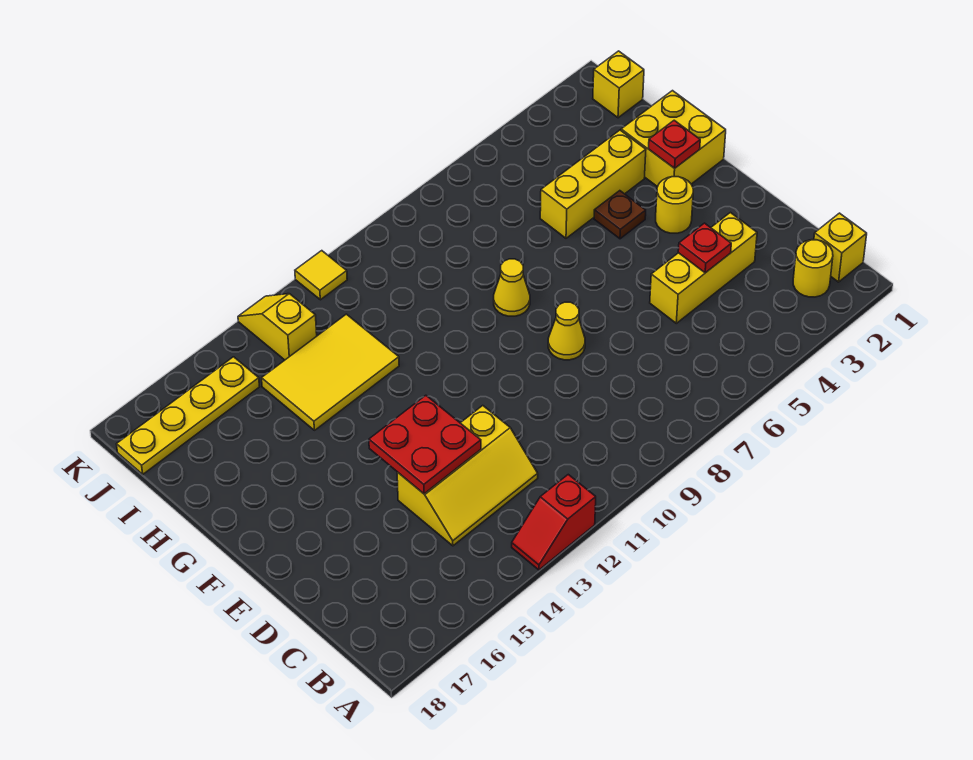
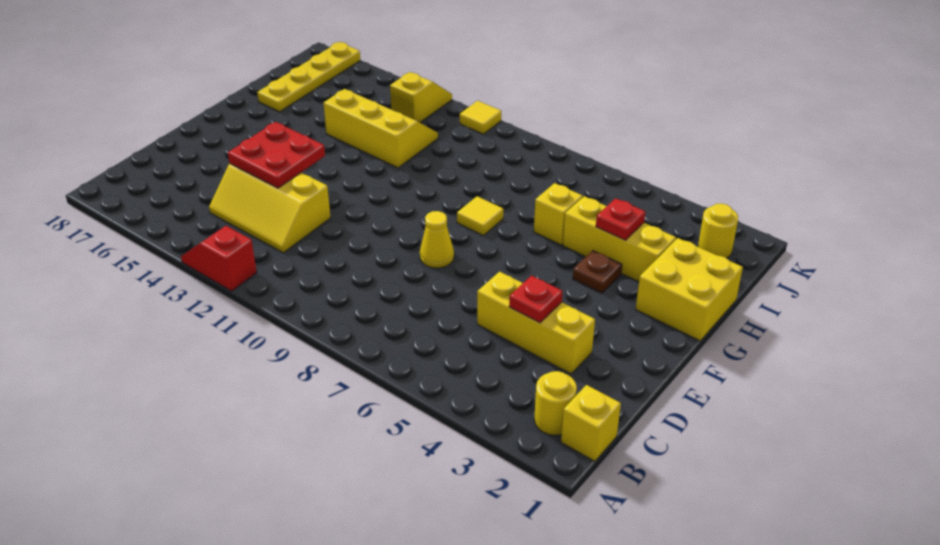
yellow round brick F3 level 1 -> yellow round brick J2 level 1
red plate G2 level 2 -> red plate H4 level 2
yellow cone G8 level 1 -> yellow tile G8 level 1
yellow tile H12:I14 level 1 -> yellow slope H12:I14 level 1 top H
yellow brick J1 level 1 -> yellow brick H6 level 1
yellow plate J15:J18 level 1 -> yellow plate H17:K17 level 1

